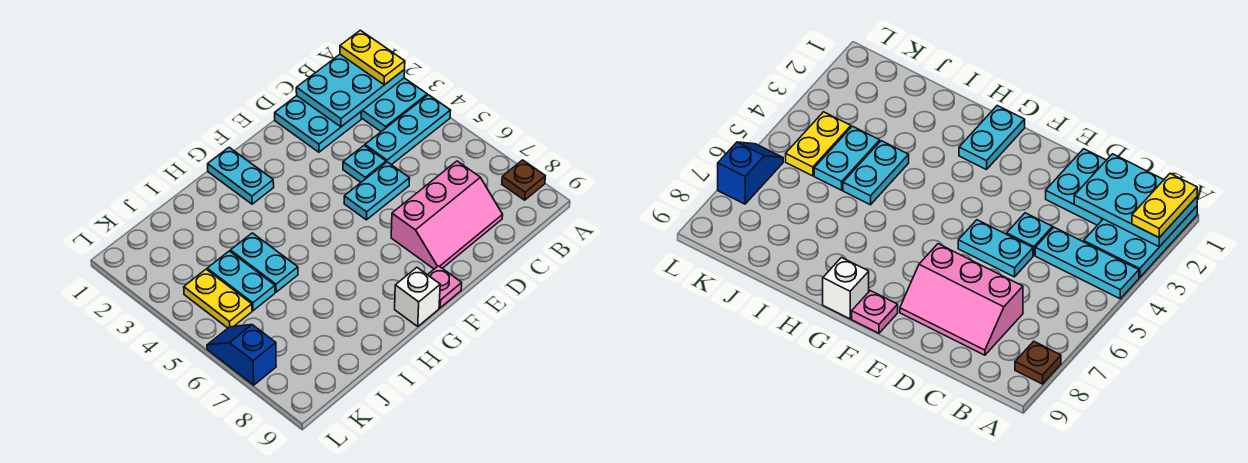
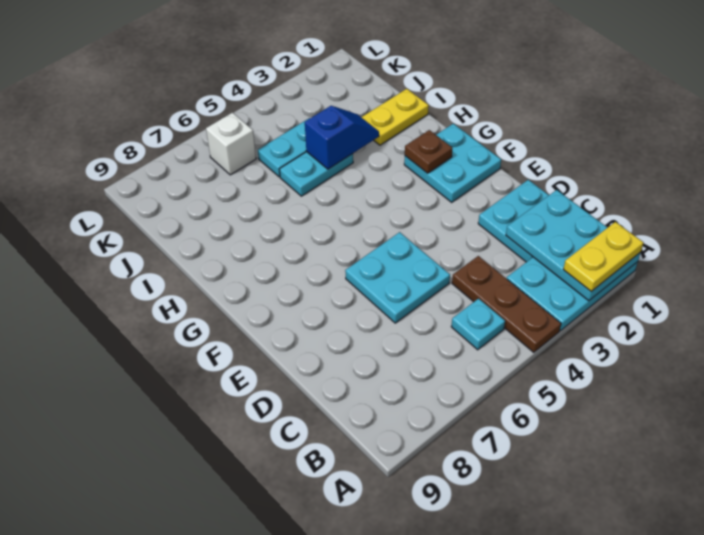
cyan plate A4:C4 level 1 -> brown plate A4:C4 level 1
brown plate A8 level 1 -> brown plate G2 level 2
pink slope C7:E8 level 1 top 7 -> none
cyan plate D4 level 1 -> cyan plate B5 level 1
cyan plate D5:E5 level 1 -> cyan plate D5:E6 level 1
pink plate F9 level 1 -> none
cyan plate G1:G2 level 1 -> cyan plate F1:G2 level 1
white brick G9 level 1 -> white brick K6 level 1
yellow plate K4:K5 level 1 -> yellow plate I1:I2 level 1
blue slope L6:L7 level 1 top 7 -> blue slope I3:I4 level 2 top 4

